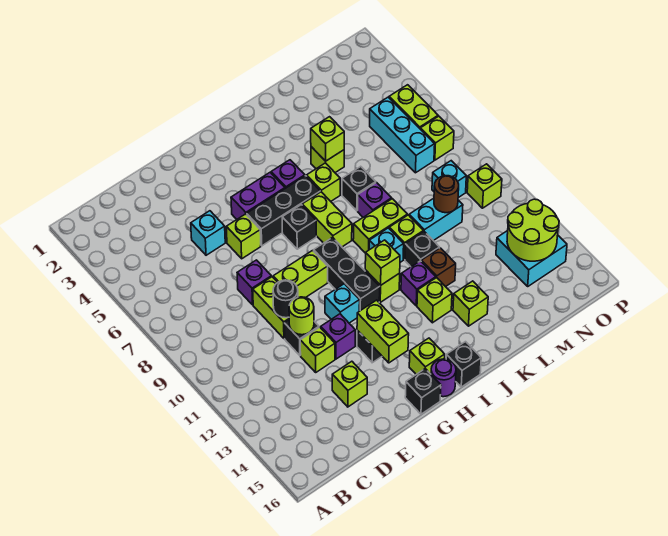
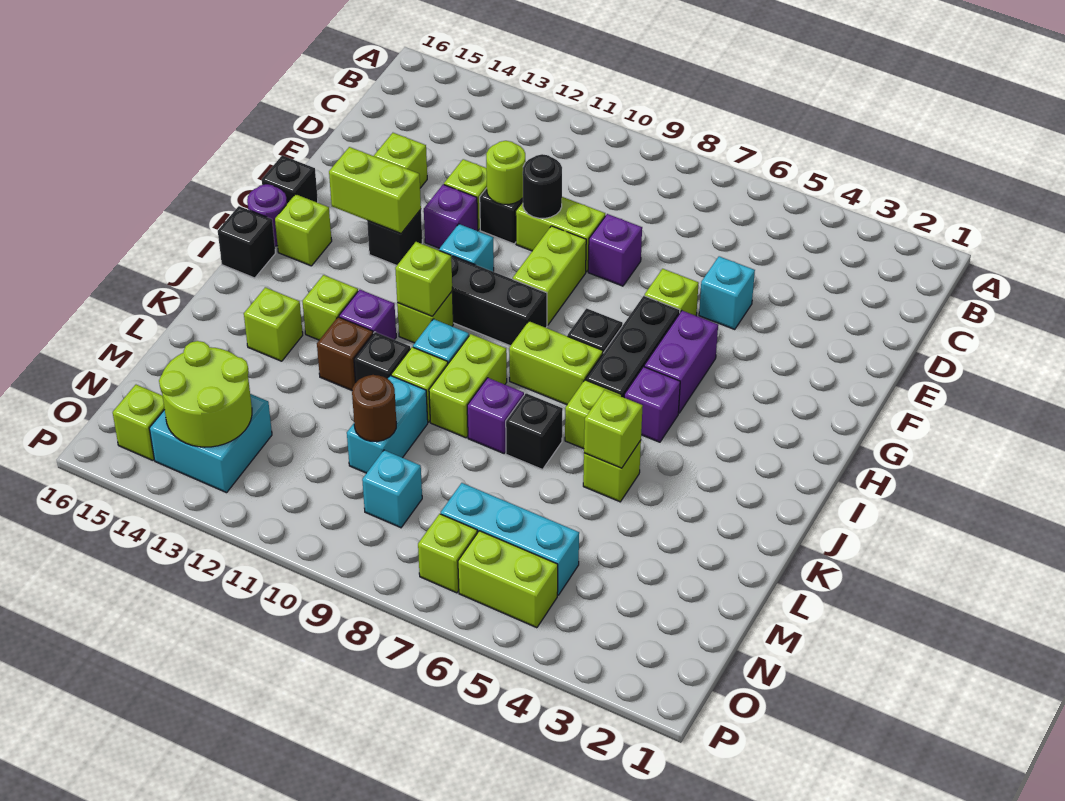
lime brick O10 level 1 -> lime brick O15 level 1

